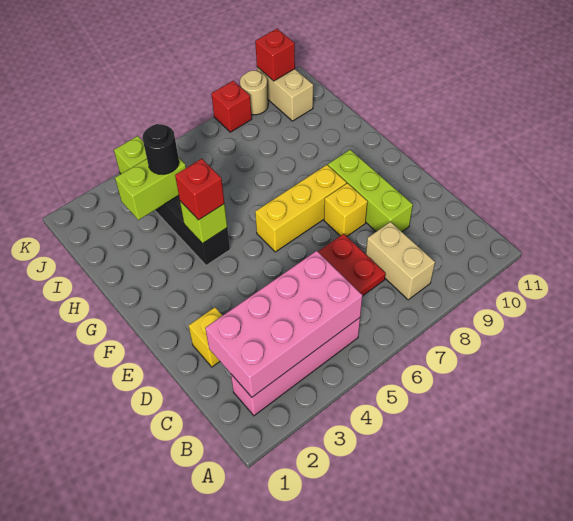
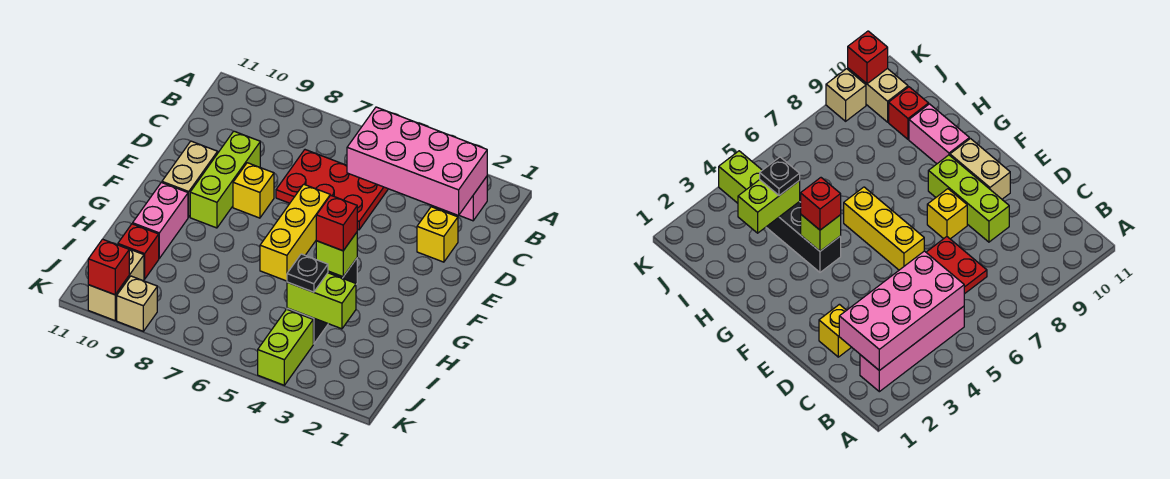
tan brick B8:C8 level 1 -> tan brick E10:F10 level 1
yellow brick F6:F8 level 1 -> yellow brick E6:G6 level 1
none -> pink brick G10:H10 level 1
black round brick I4 level 3 -> black plate I4 level 3
red brick K8 level 1 -> red brick I10 level 1
tan round brick K9 level 1 -> tan brick K9 level 1

